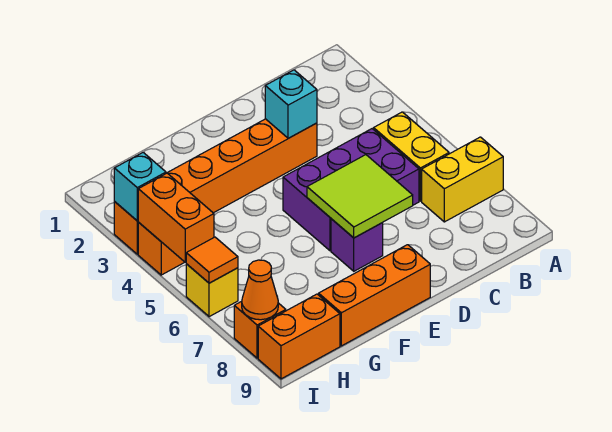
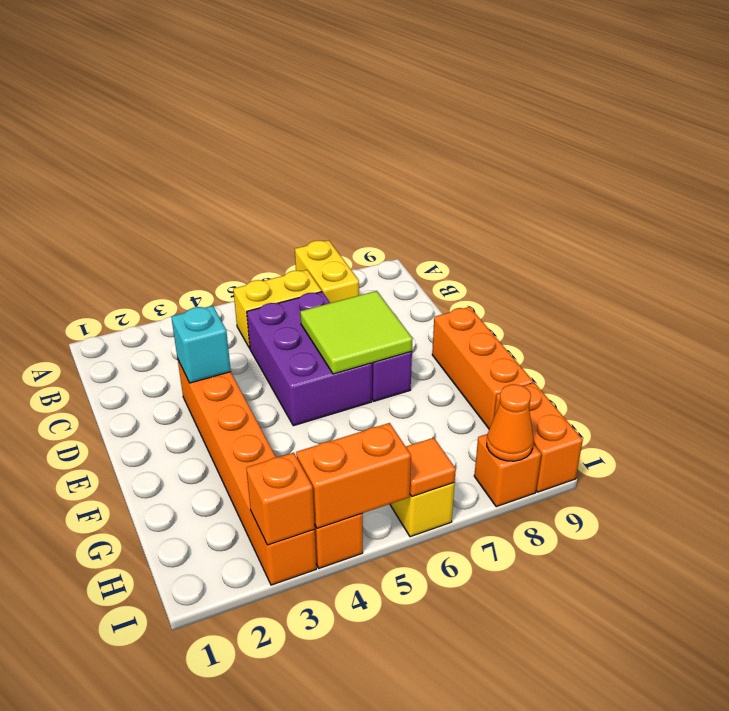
cyan brick I3 level 2 -> orange brick I3 level 2

